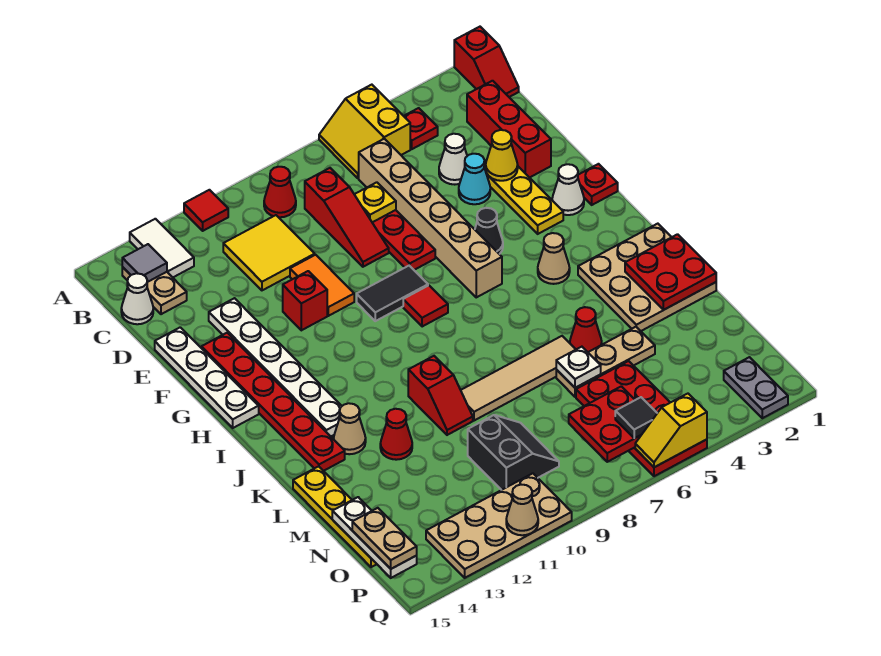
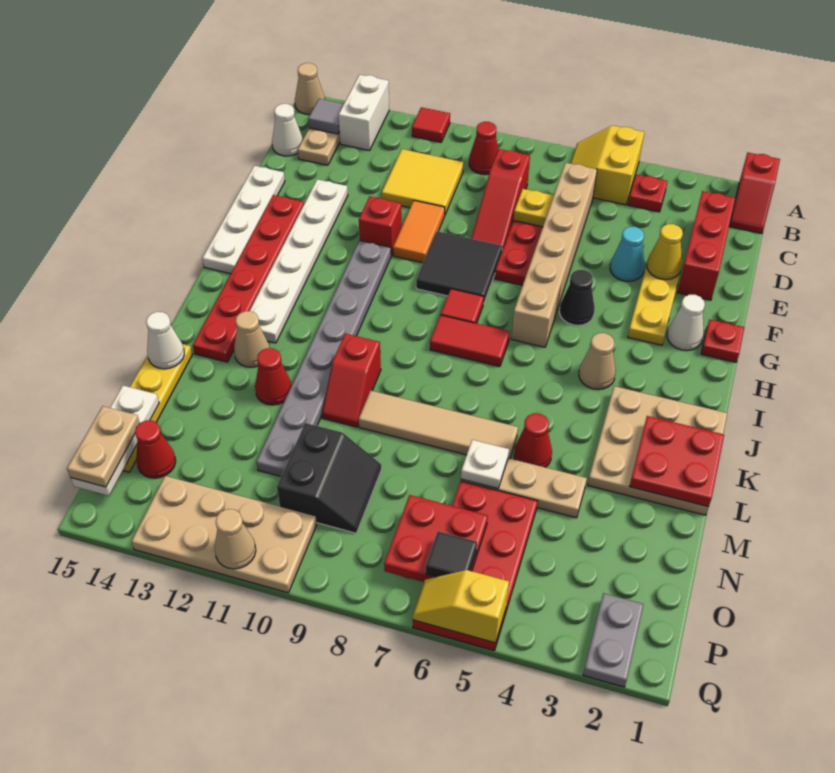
white tile A13:B13 level 1 -> white brick A13:B13 level 1
none -> tan cone A15 level 1
white cone D4 level 1 -> white cone L15 level 2
black tile G8:G9 level 1 -> black tile F8:G9 level 1
none -> grey plate G11:N11 level 1
none -> red tile I7:I8 level 1
none -> red cone O14 level 1

